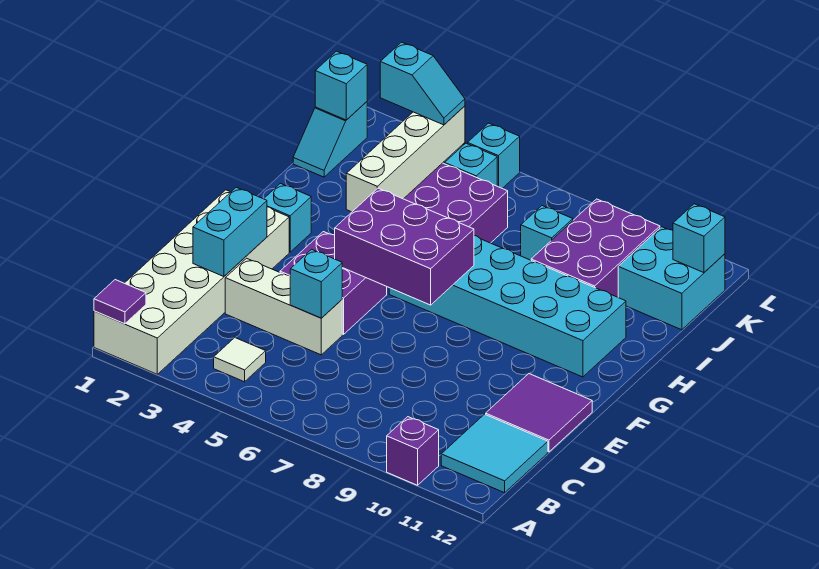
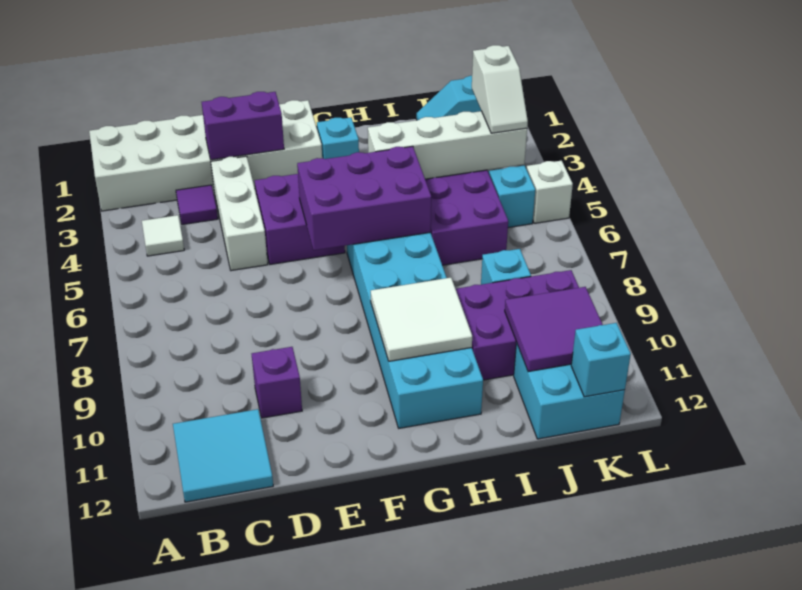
purple tile A1 level 2 -> purple tile C3 level 1
purple brick A10 level 1 -> purple brick D10 level 1
cyan brick D2:E2 level 2 -> purple brick D2:E2 level 2
cyan brick D5 level 2 -> none
purple tile D11:E12 level 1 -> purple tile J10:K11 level 2
purple brick F5:G7 level 2 -> purple brick F5:H6 level 2
none -> white tile G9:H10 level 2
cyan brick K1 level 2 -> none
cyan slope K3:K4 level 3 top 3 -> white slope K3:K4 level 3 top 3
cyan brick L5 level 1 -> white brick L5 level 1

